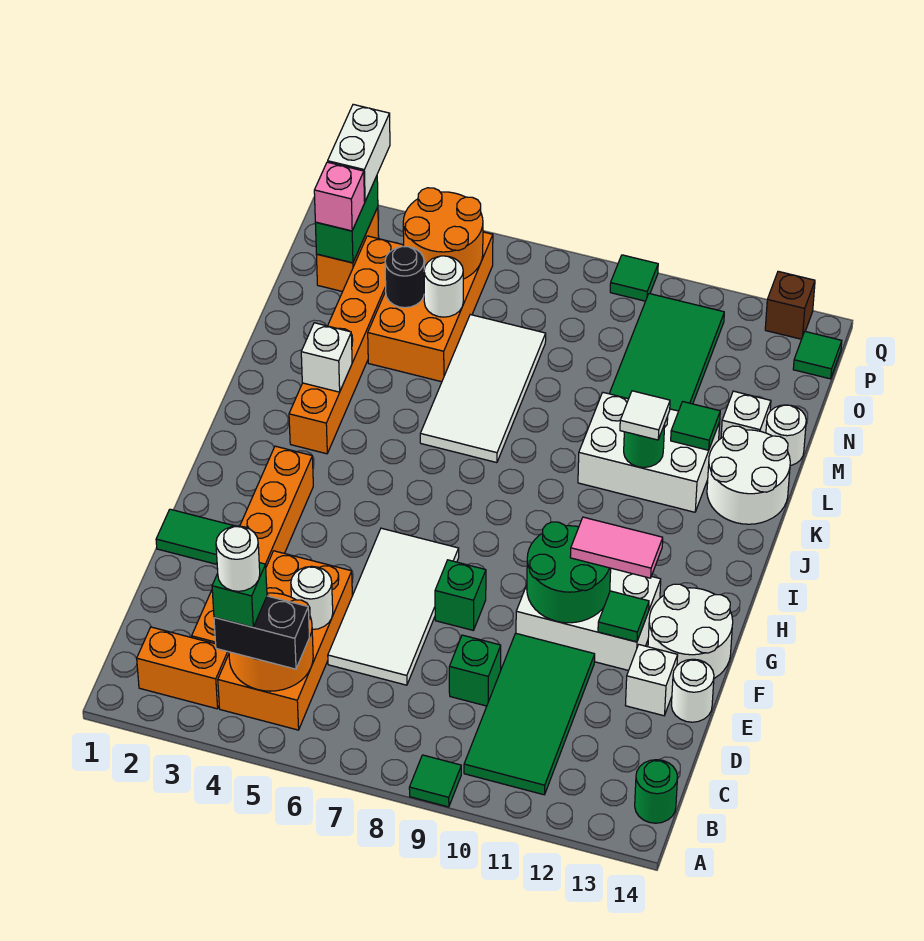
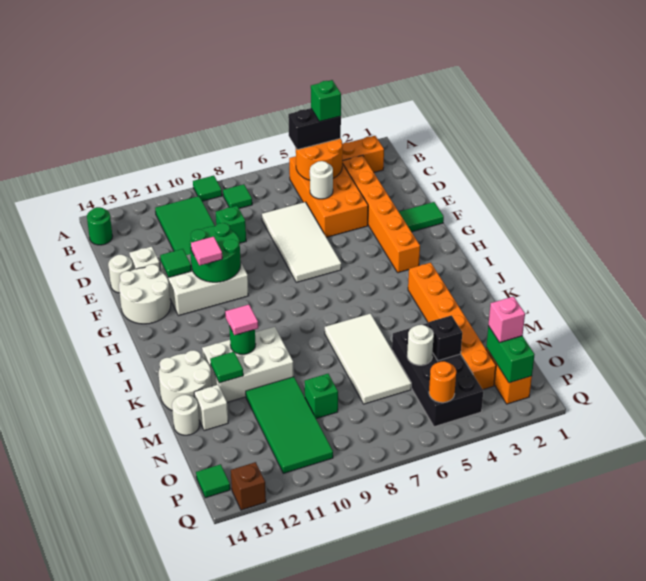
white round brick B4 level 5 -> none
green brick F8 level 1 -> green brick N9 level 1
pink tile G11:G12 level 3 -> pink tile G11 level 3
white brick K3 level 2 -> none
white tile K11 level 3 -> pink tile K11 level 3
orange brick M4:P5 level 1 -> black brick M4:P5 level 1
black round brick N4 level 2 -> black brick N4 level 2
orange round brick O4:P5 level 2 -> orange round brick P5 level 2
white brick P2:Q2 level 3 -> none
green tile Q9 level 1 -> green tile B8 level 1

